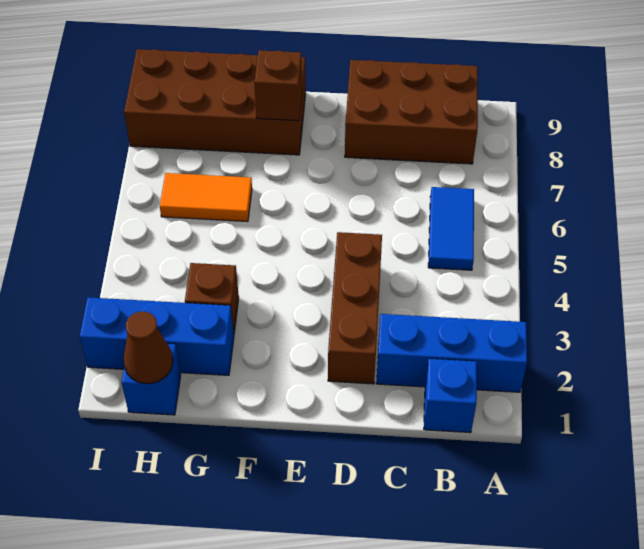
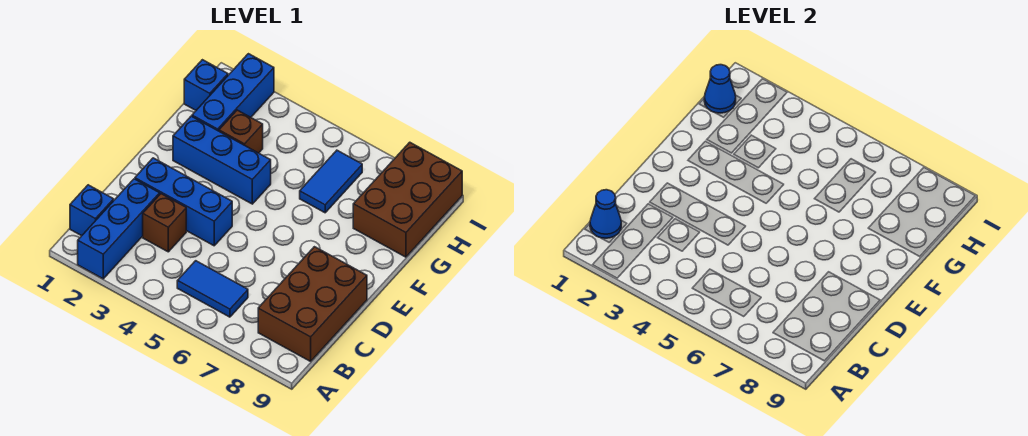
none -> blue cone B1 level 2
brown brick D2:D4 level 1 -> blue brick D2:D4 level 1
none -> blue brick F2:F4 level 1
brown brick F8:I9 level 1 -> brown brick G8:I9 level 1
brown brick F8 level 2 -> brown brick C3 level 1
orange tile G6:H6 level 1 -> blue tile G6:H6 level 1
brown cone H1 level 2 -> blue cone H1 level 2

